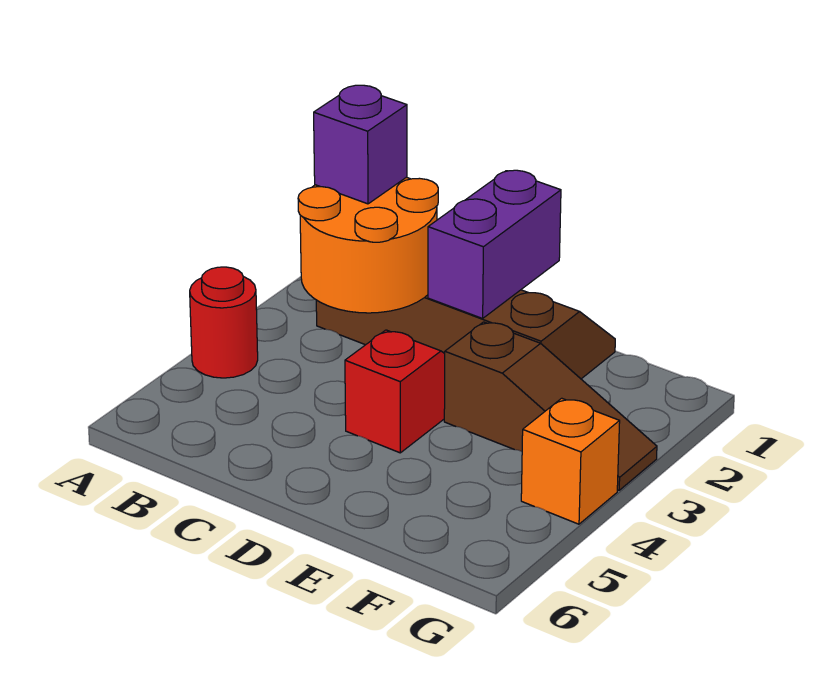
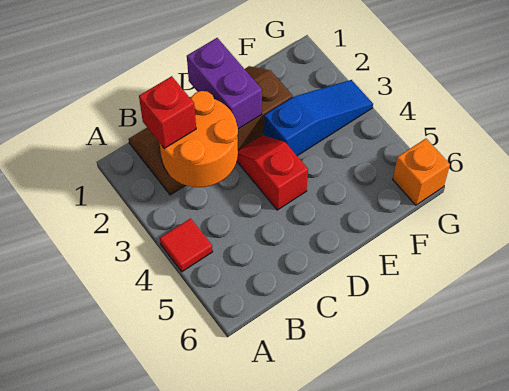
red round brick A4 level 1 -> red tile A4 level 1
purple brick B2 level 3 -> red brick B2 level 3
brown slope E3:G3 level 1 top E -> blue slope E3:G3 level 1 top E
orange brick G4 level 1 -> orange brick G6 level 1

